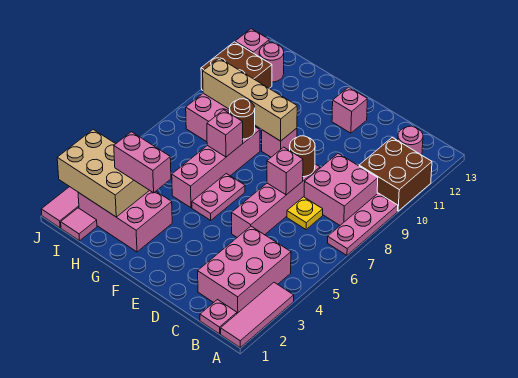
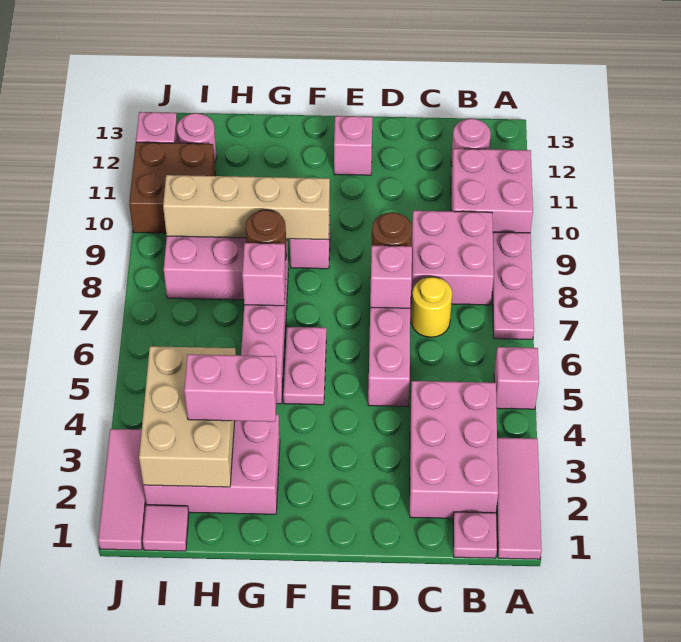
none -> pink brick A5 level 1
brown brick A10:B11 level 1 -> pink brick A10:B11 level 1
yellow plate C7 level 1 -> yellow round brick C7 level 1
tan brick H2:J3 level 2 -> tan brick H2:I4 level 2

